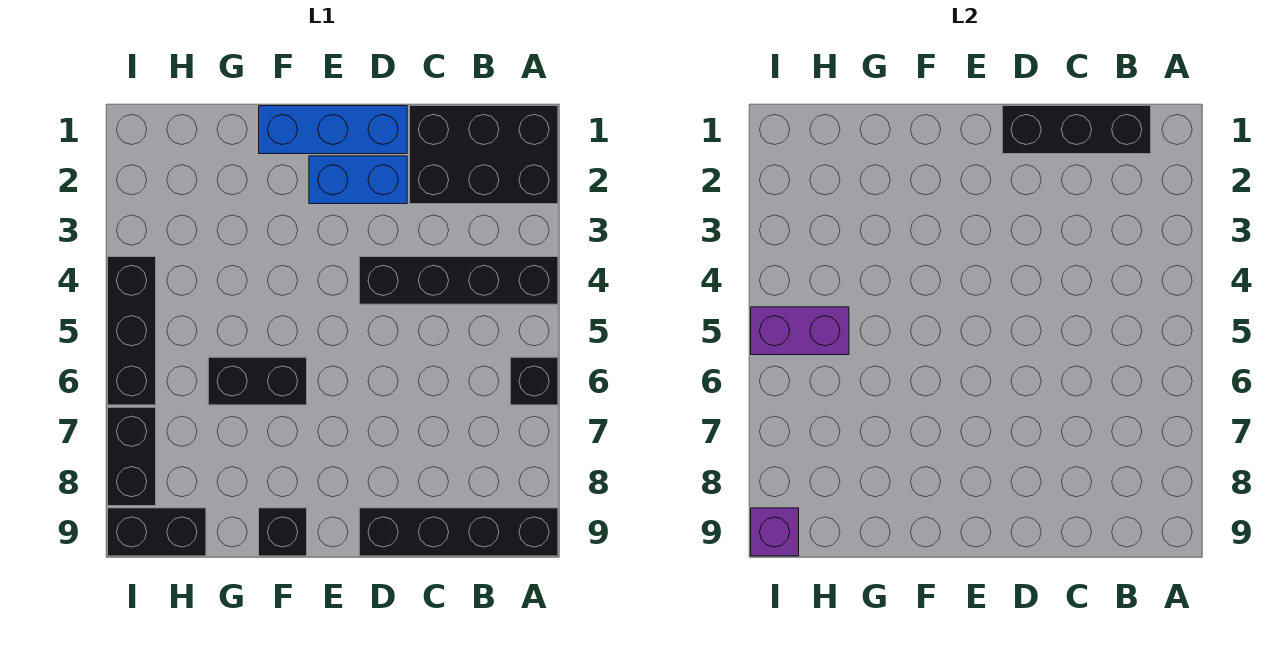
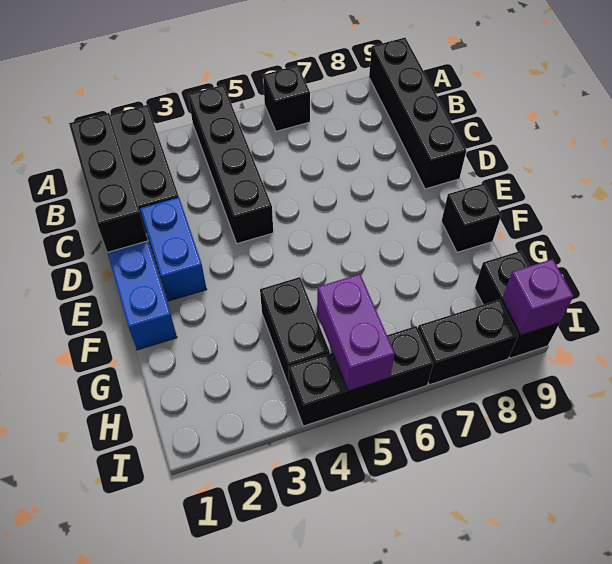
black brick F6:G6 level 1 -> black brick G4:H4 level 1

